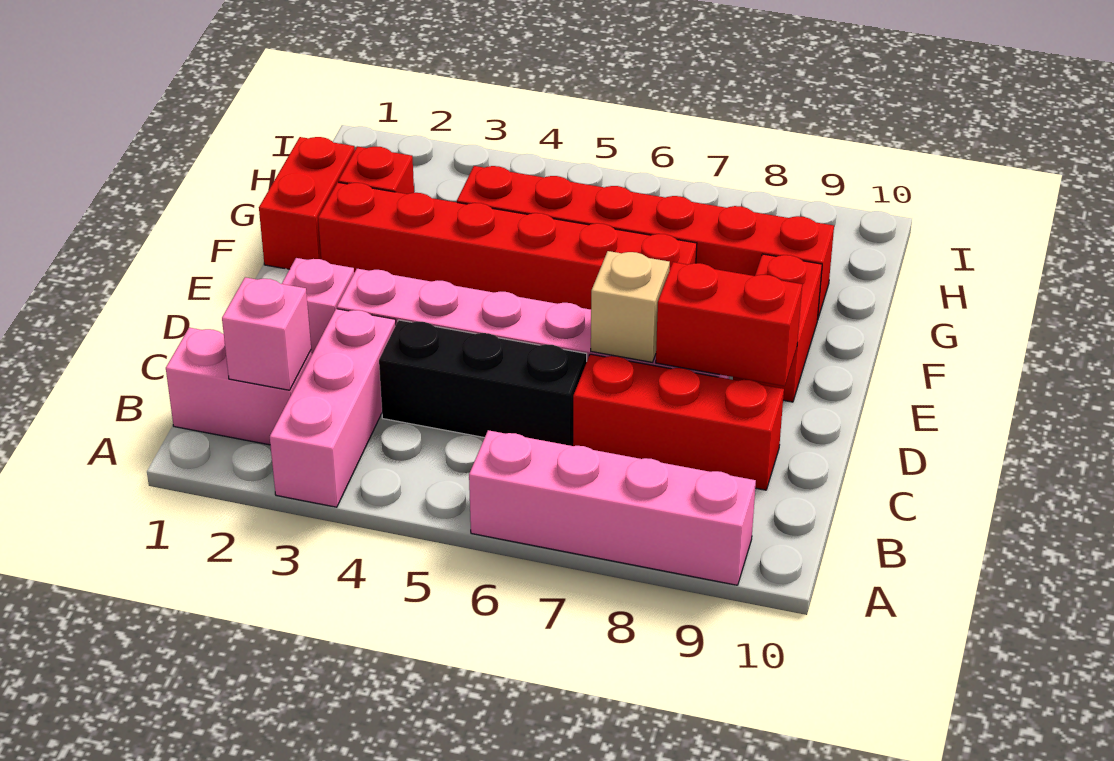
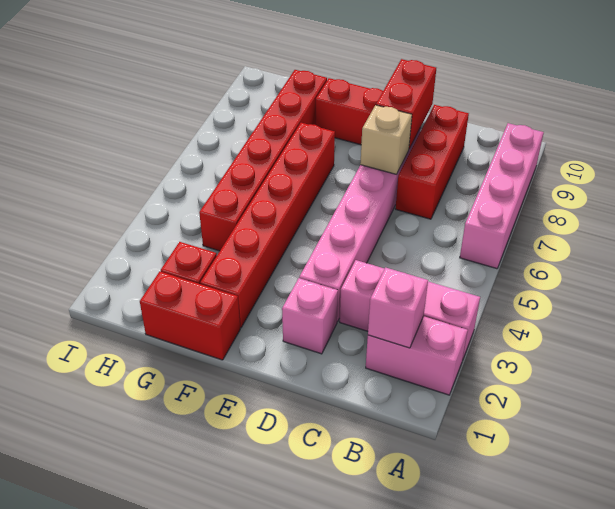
pink brick B1:B2 level 1 -> pink brick A2:B2 level 1
black brick C4:C6 level 1 -> none

